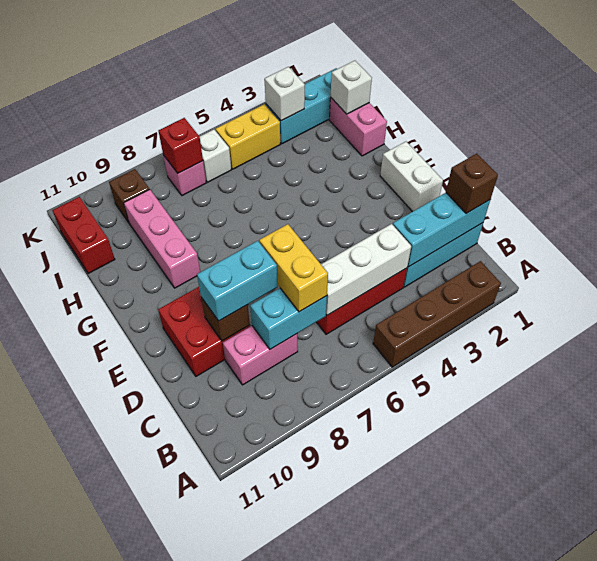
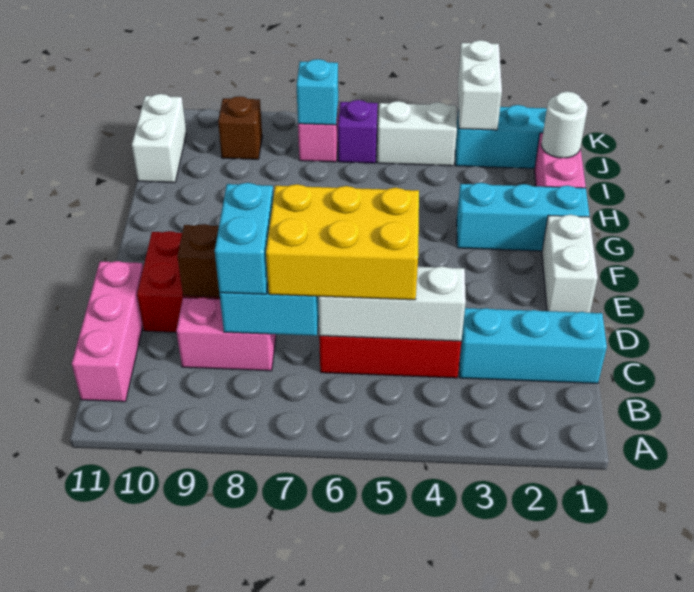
brown brick A2:A5 level 1 -> none
cyan brick C1:C3 level 2 -> cyan brick G1:G3 level 1
brown brick C1 level 3 -> none
yellow brick C7:D7 level 3 -> yellow brick C5:D7 level 3
cyan brick D8:D9 level 3 -> cyan brick C8:D8 level 3
pink brick G9:I9 level 1 -> pink brick B11:D11 level 1
white brick I1 level 2 -> white round brick I1 level 2
red brick I11:J11 level 1 -> white brick I11:J11 level 1
white brick J3 level 2 -> white brick J3:K3 level 2
yellow brick J4:J5 level 1 -> white brick J4:J5 level 1
white brick J6 level 1 -> purple brick J6 level 1
red brick J7 level 2 -> cyan brick J7 level 2

